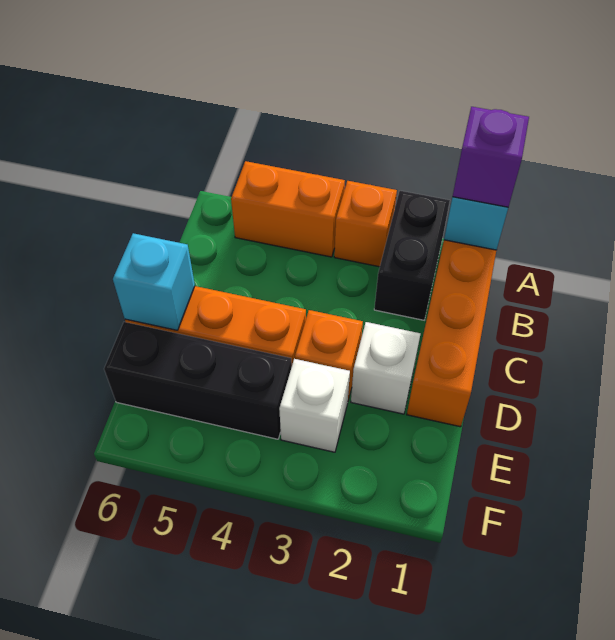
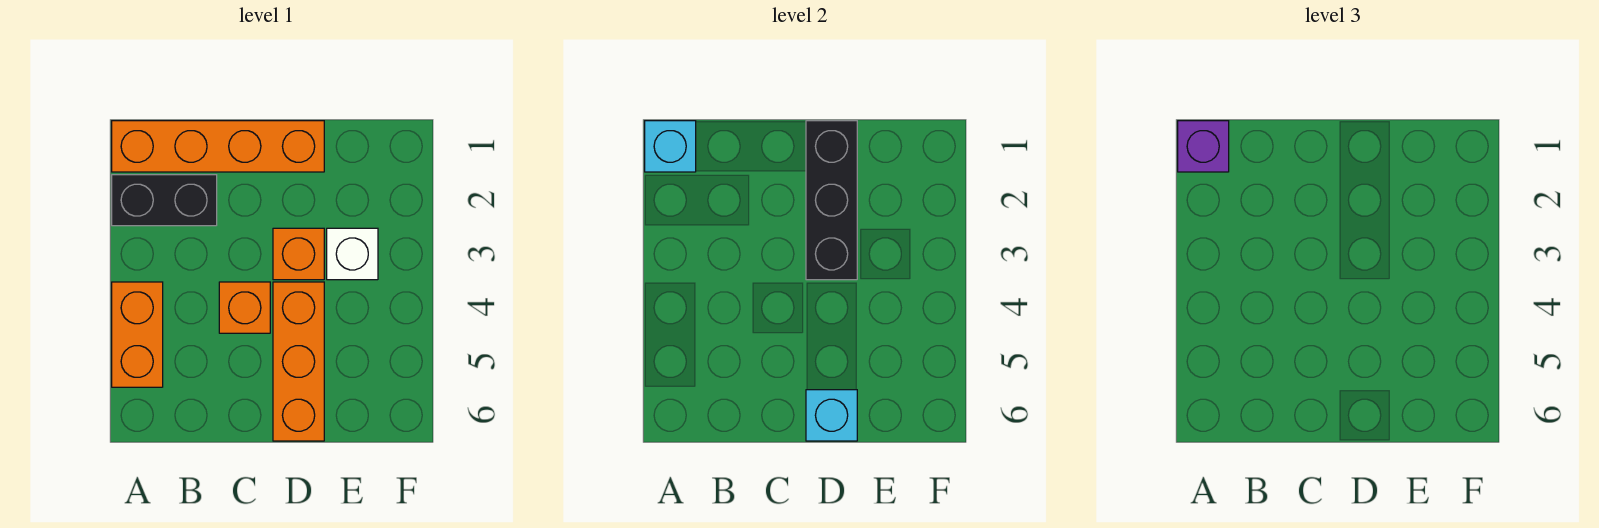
orange brick A3 level 1 -> orange brick C4 level 1
white brick D2 level 1 -> none
black brick E4:E6 level 1 -> black brick D1:D3 level 2

